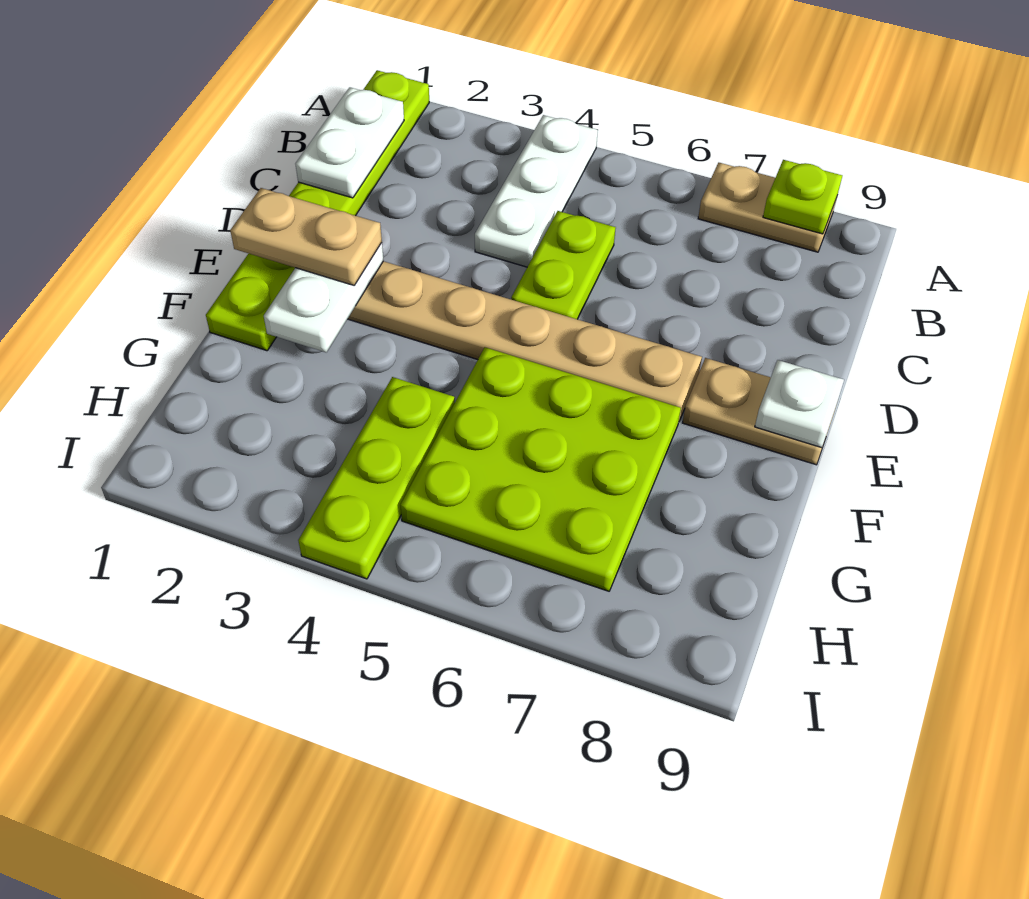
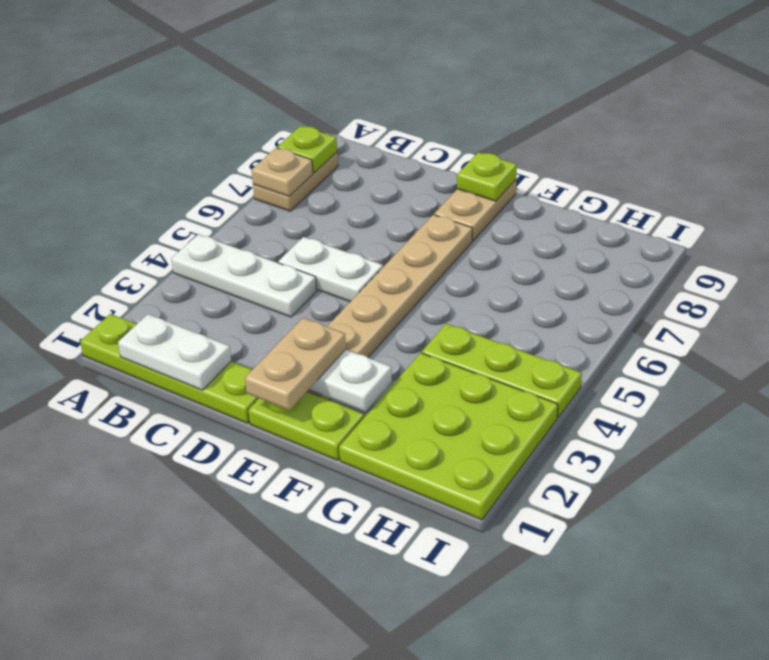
none -> tan plate A7 level 2
lime plate C5:D5 level 1 -> white plate C5:D5 level 1
white plate E9 level 2 -> lime plate E9 level 2
lime plate F5:H7 level 1 -> lime plate G1:I3 level 1

